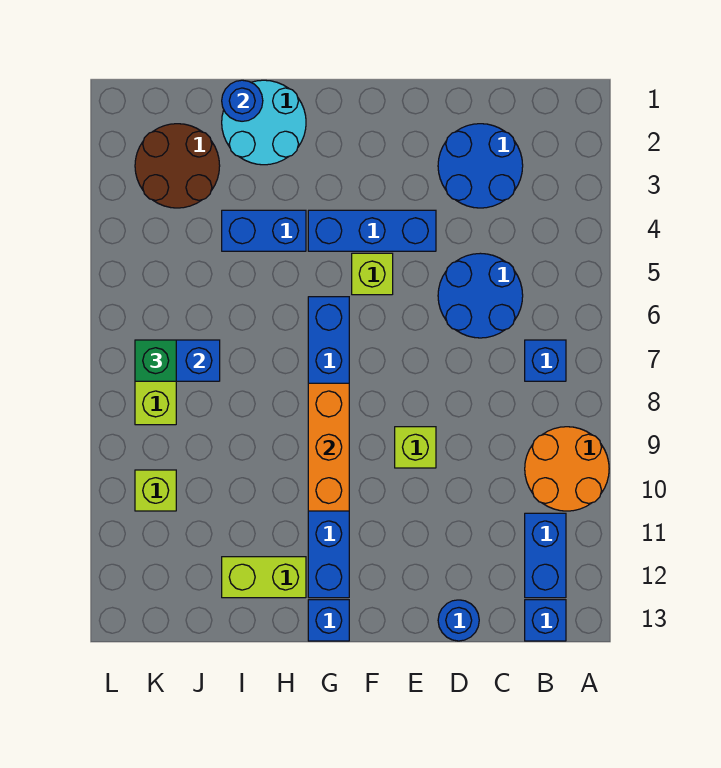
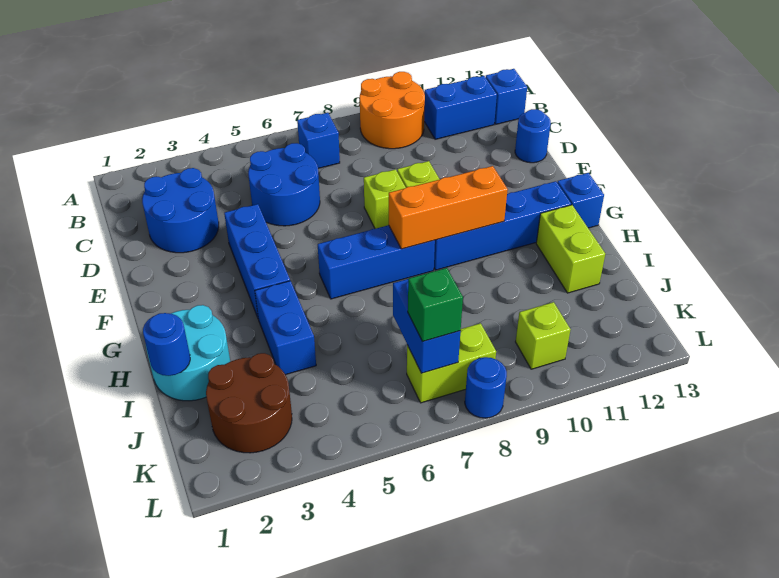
lime brick F5 level 1 -> lime brick E8 level 1
none -> blue round brick L8 level 1

